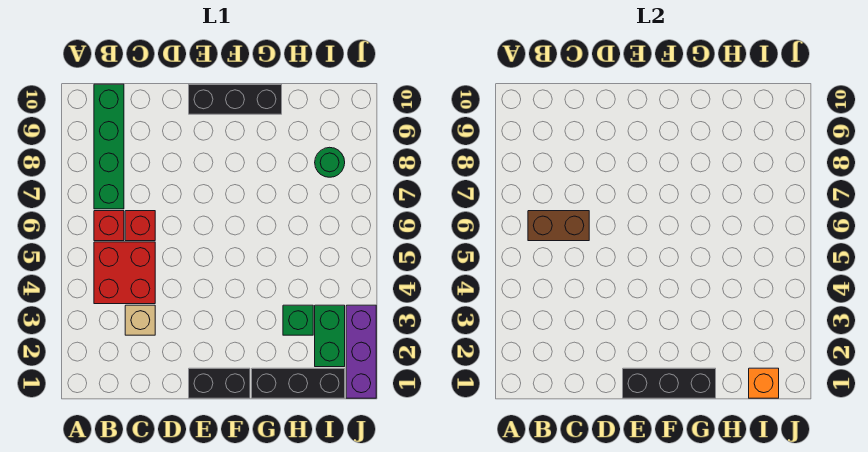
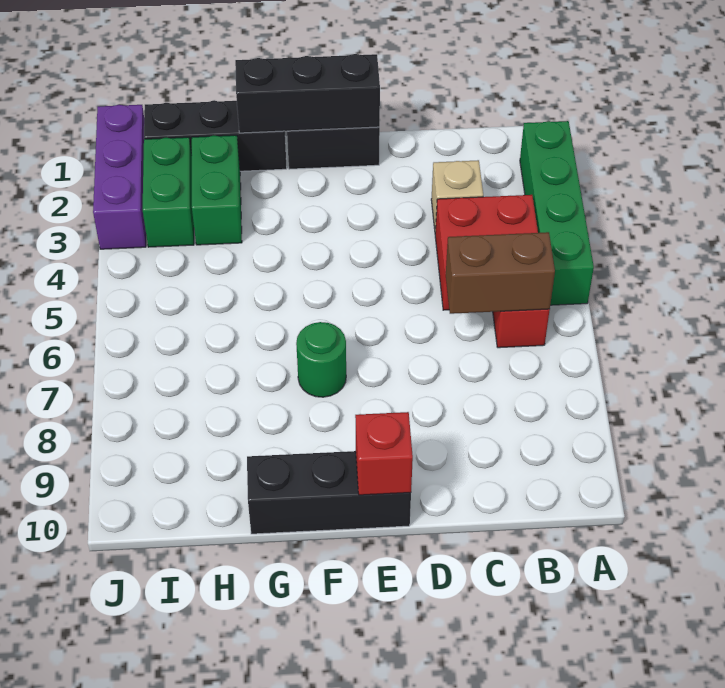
green brick B7:B10 level 1 -> green brick A2:A5 level 1
red brick C6 level 1 -> red brick E10 level 2
green brick H3 level 1 -> green brick H2:H3 level 1
orange brick I1 level 2 -> none
green round brick I8 level 1 -> green round brick F7 level 1

